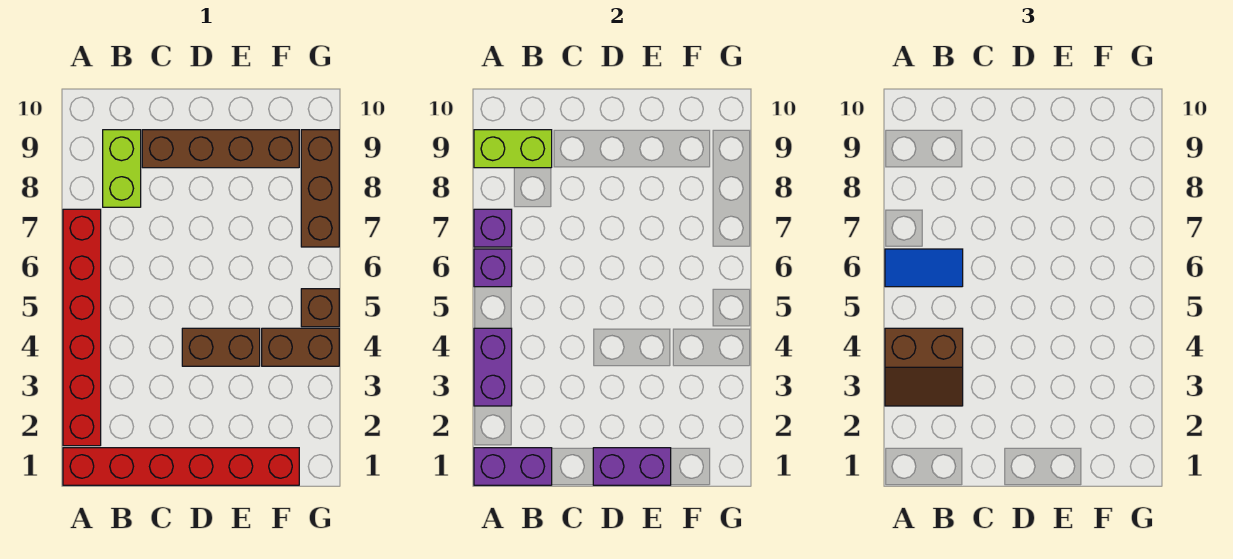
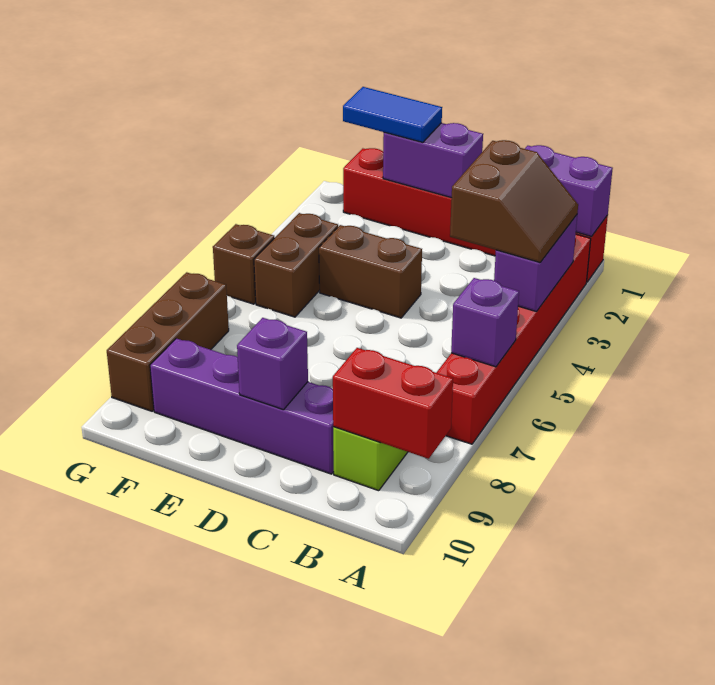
brown slope A3:B4 level 3 top 4 -> brown slope A3:B4 level 3 top B
blue tile A6:B6 level 3 -> blue tile E1:F1 level 3
purple brick A7 level 2 -> purple brick D9 level 2
lime brick A9:B9 level 2 -> red brick A9:B9 level 2
brown brick C9:F9 level 1 -> purple brick C9:F9 level 1
brown brick F4:G4 level 1 -> brown brick F4:F5 level 1

